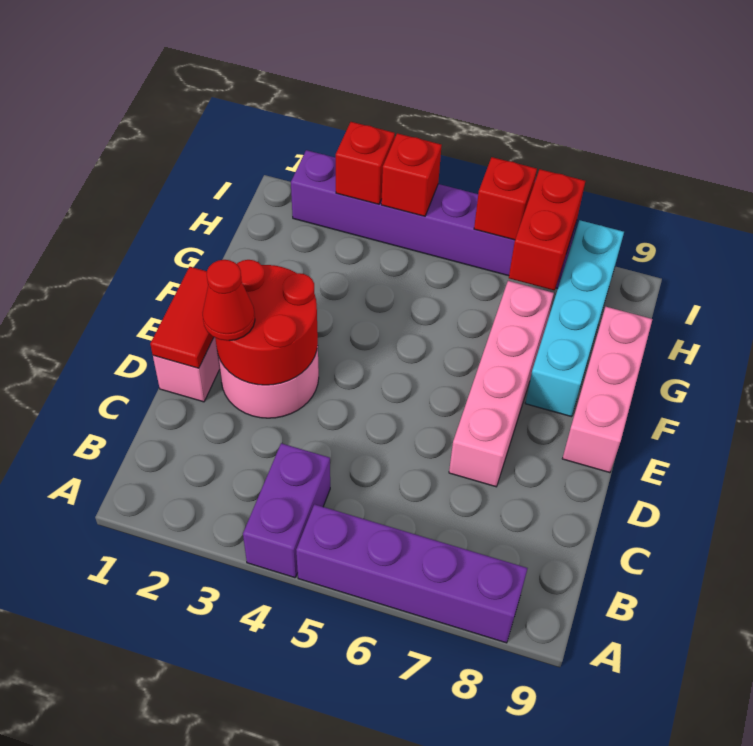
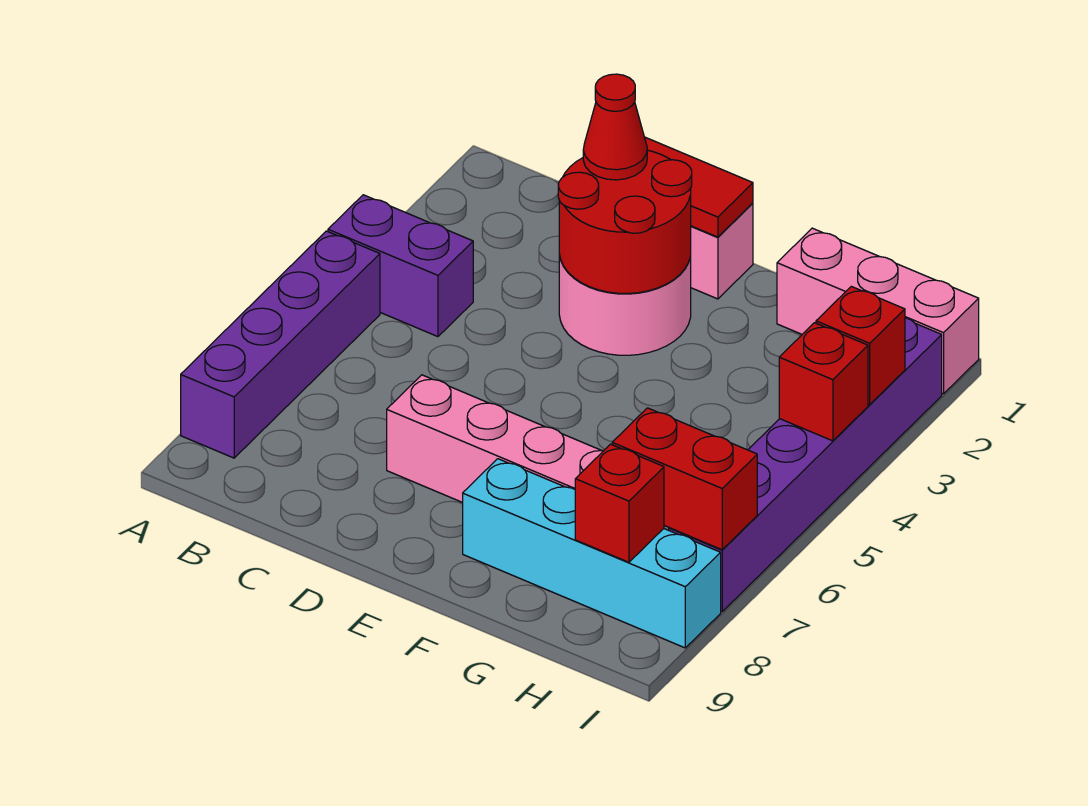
pink brick E9:G9 level 1 -> pink brick G1:I1 level 1
red brick I6 level 2 -> red brick H8 level 2

